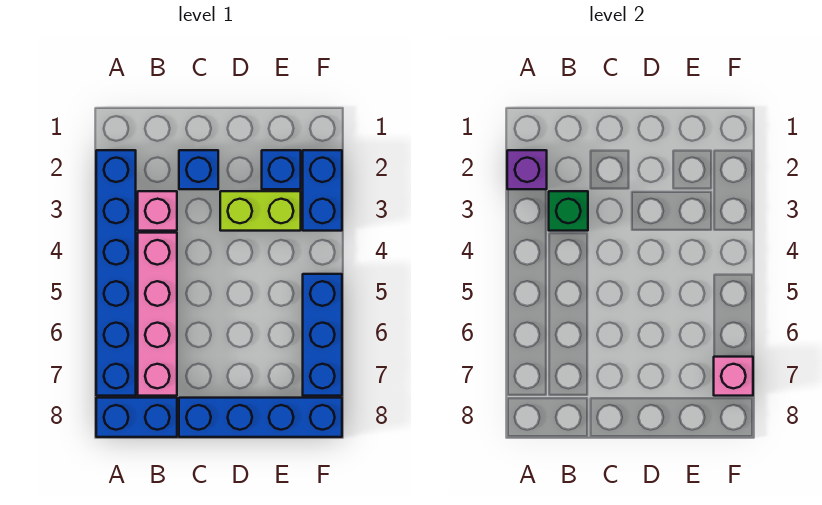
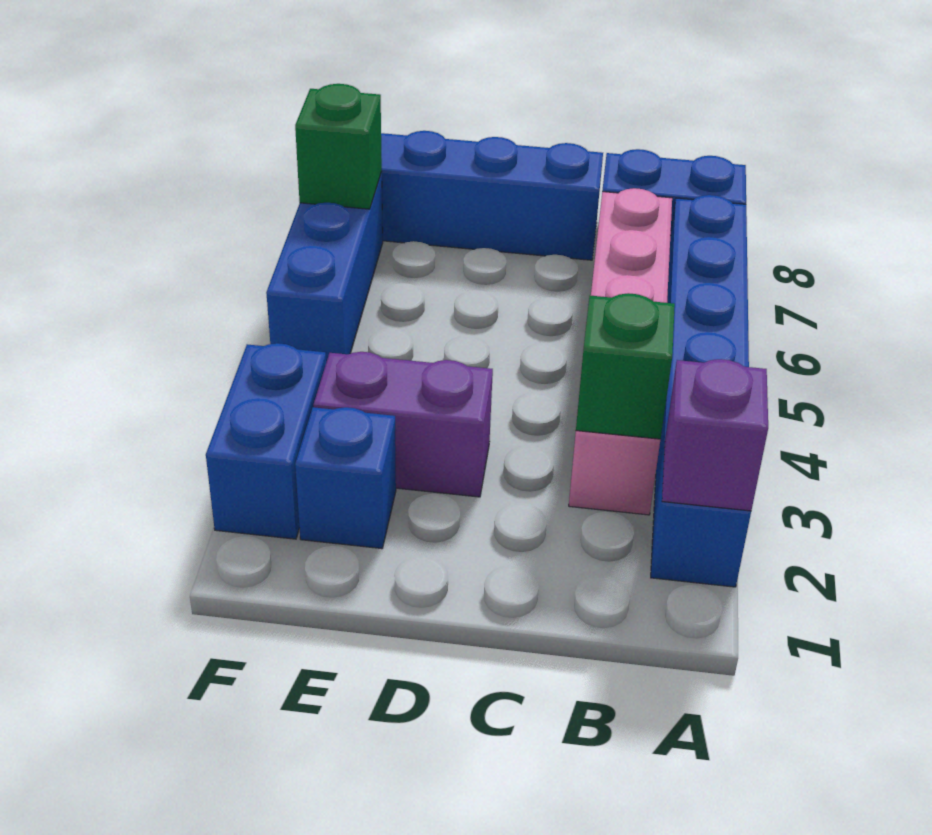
blue brick C2 level 1 -> none
lime brick D3:E3 level 1 -> purple brick D3:E3 level 1
pink brick F7 level 2 -> green brick F7 level 2

